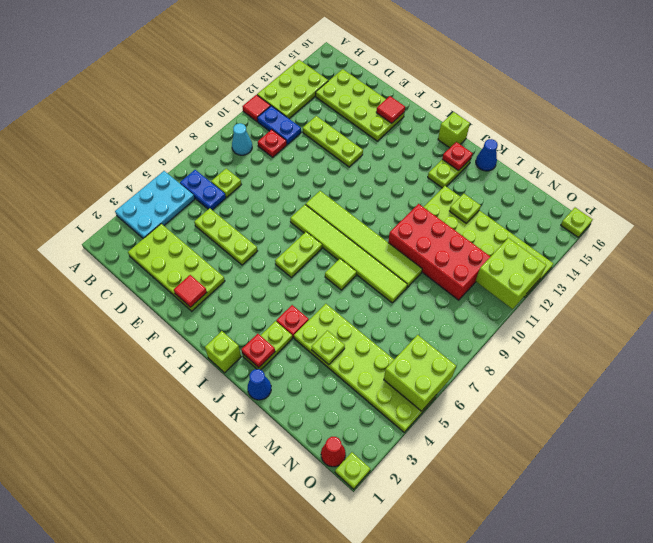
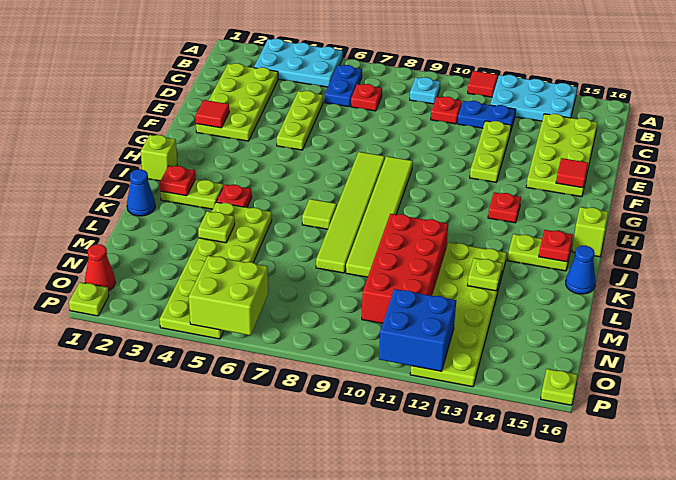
lime plate A12:B14 level 1 -> cyan plate A12:B14 level 1
cyan cone B9 level 1 -> cyan plate B9 level 1
blue plate B11:C11 level 1 -> blue plate C11:C12 level 1
lime plate C7 level 1 -> red plate C7 level 1
lime plate H6:H7 level 1 -> none
none -> red plate H13 level 1
lime brick O11:P12 level 2 -> blue brick O11:P12 level 2

